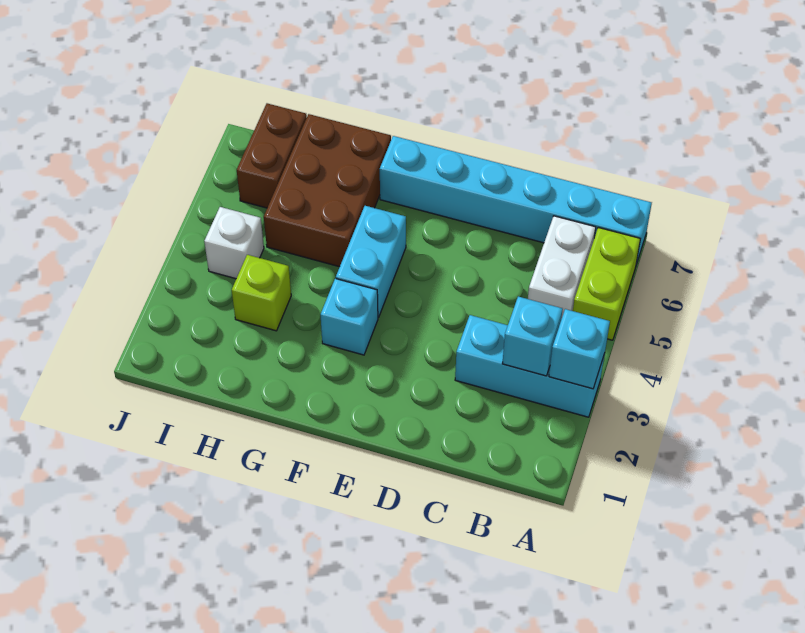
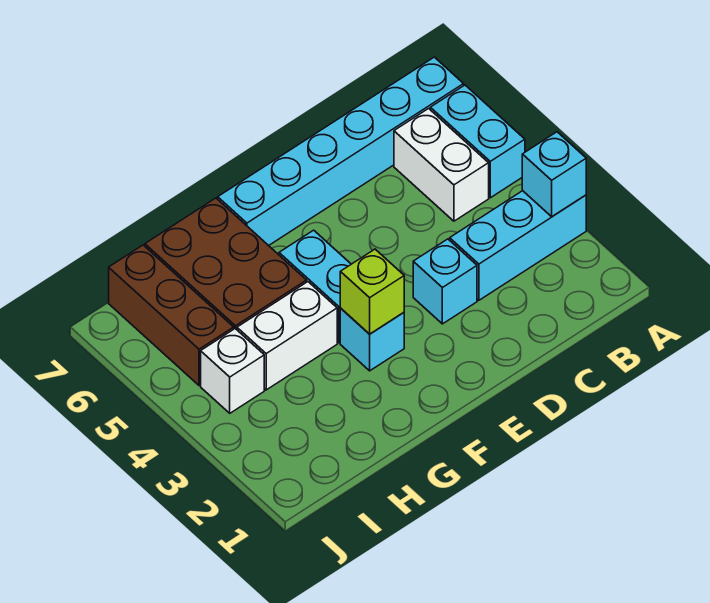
lime brick A5:A6 level 1 -> cyan brick A5:A6 level 1
cyan brick B3 level 2 -> cyan brick D3 level 1
none -> white brick G4:H4 level 1
lime brick H3 level 1 -> lime brick F3 level 2
brown brick I6:I7 level 1 -> brown brick I5:I7 level 1

